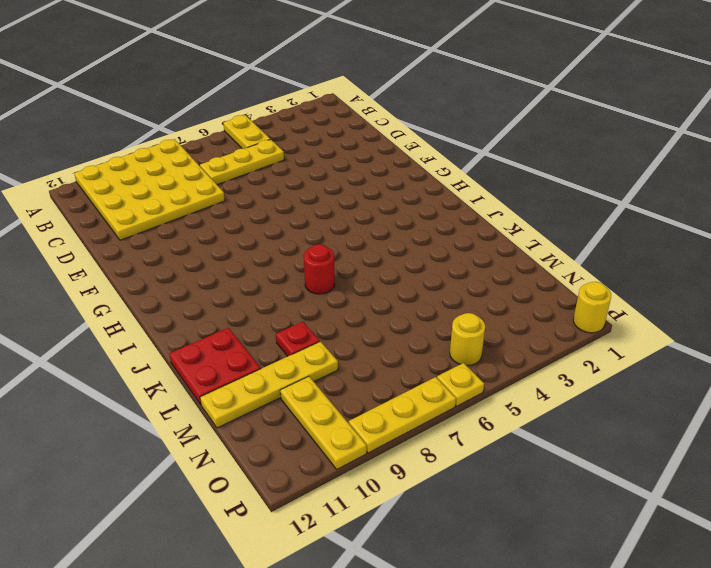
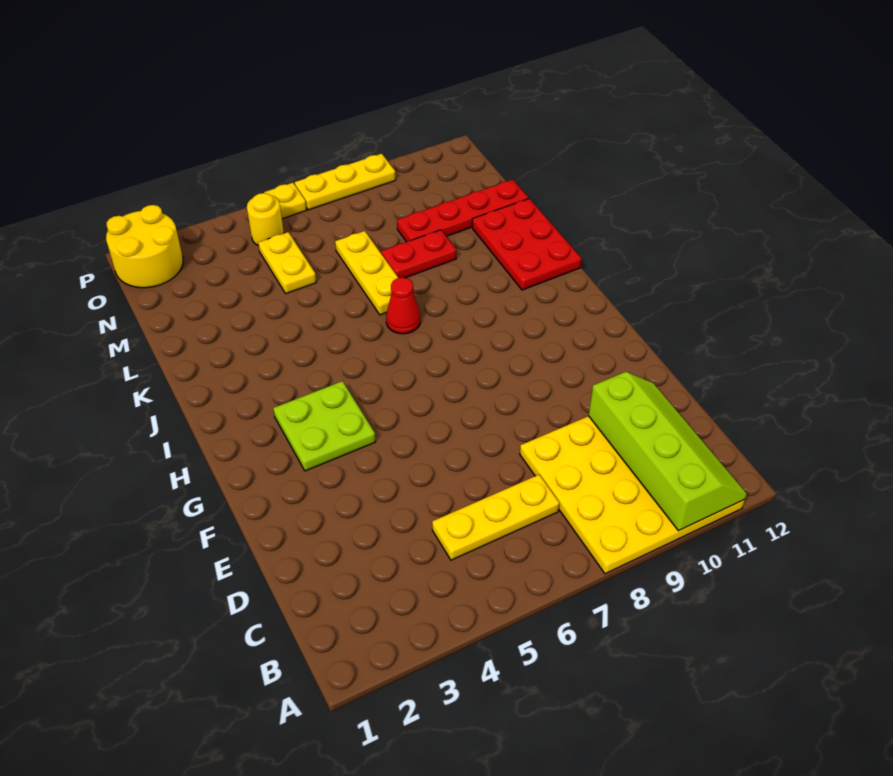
yellow plate A5:B5 level 1 -> yellow plate M5:N5 level 1
none -> lime slope A10:D11 level 2 top 10
none -> lime plate G3:H4 level 1
red round brick J7 level 1 -> red cone J7 level 1
red plate K11:L12 level 1 -> red plate J11:L12 level 1
red plate L9 level 1 -> red plate L8:L9 level 1
yellow plate M9:M12 level 1 -> red plate M9:M12 level 1
yellow plate N10:P10 level 1 -> yellow plate K7:M7 level 1
yellow round brick P1 level 1 -> yellow round brick O1:P2 level 1

